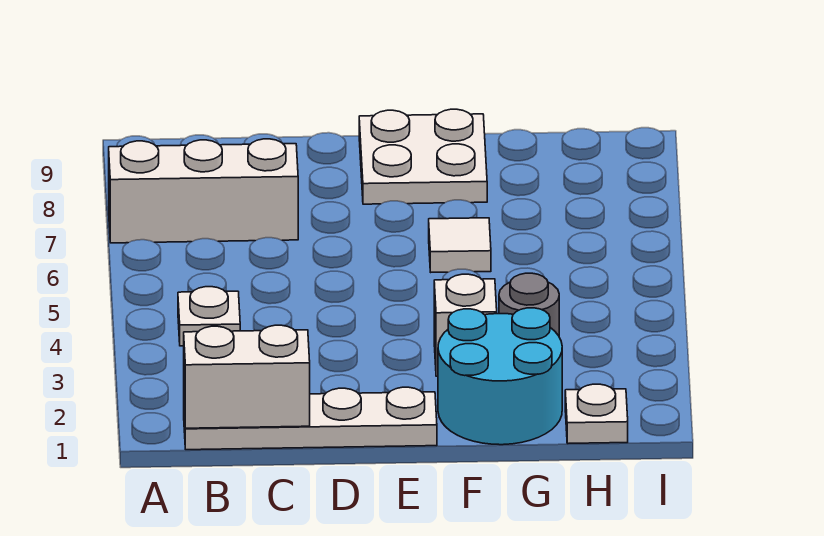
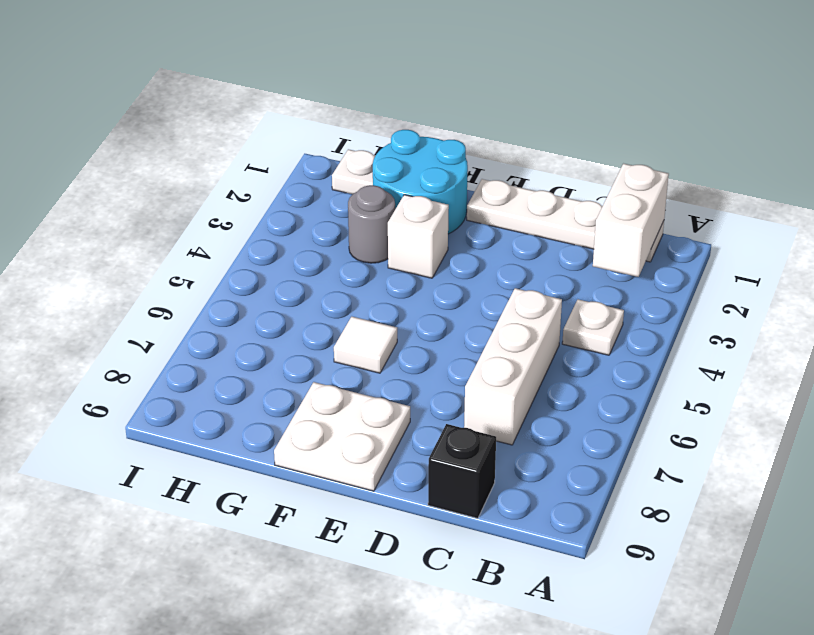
white brick A7:C7 level 1 -> white brick C5:C7 level 1
white brick B1:C1 level 2 -> white brick B1:B2 level 2
none -> black brick C9 level 1

